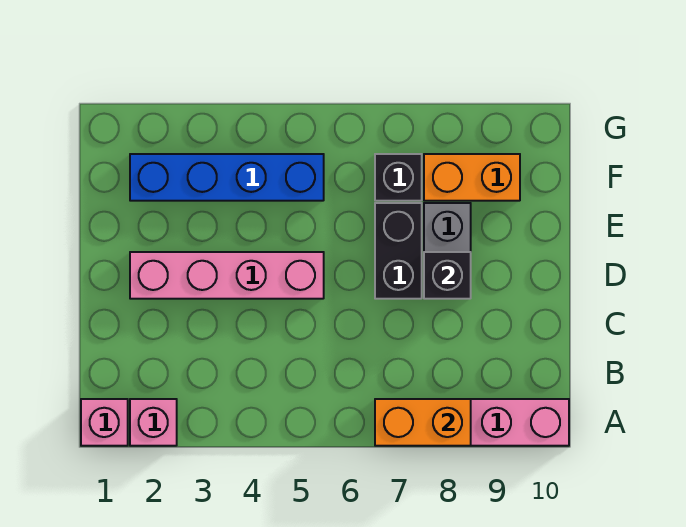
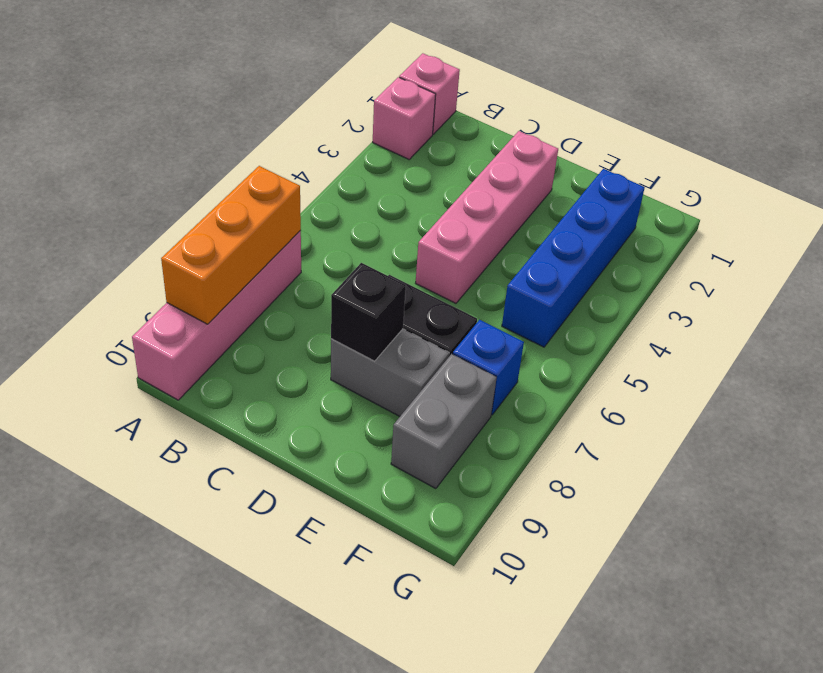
orange brick A7:A8 level 2 -> orange brick A7:A9 level 2
black brick F7 level 1 -> blue brick F7 level 1
orange brick F8:F9 level 1 -> grey brick F8:F9 level 1

